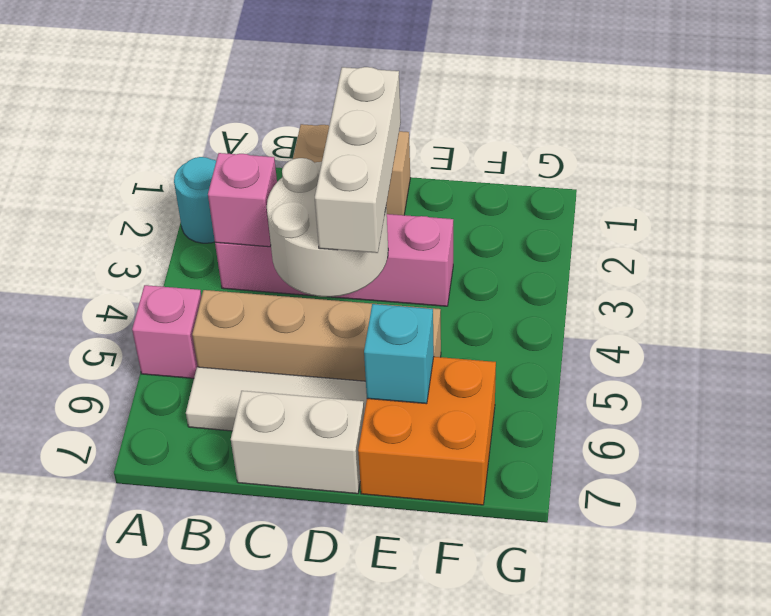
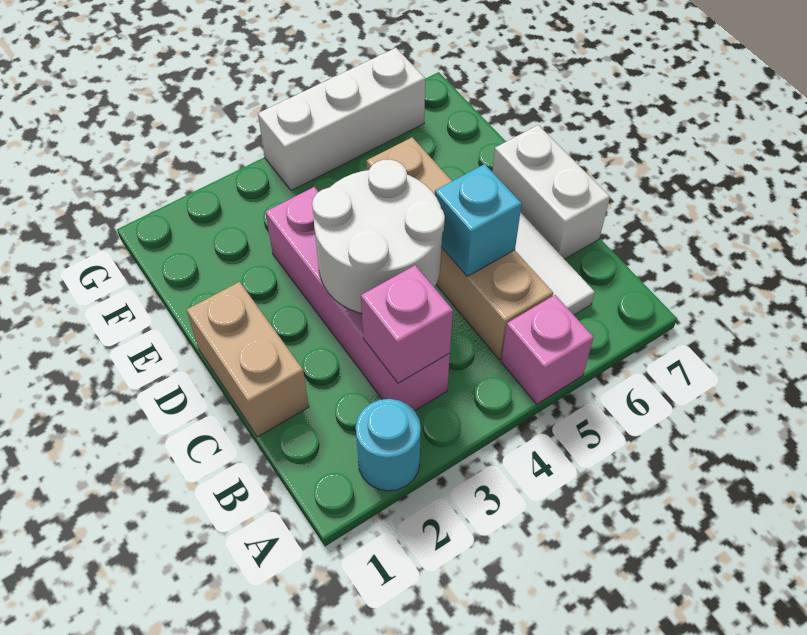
white brick D2:D4 level 3 -> white brick G4:G6 level 1
orange brick E6:F7 level 1 -> none
cyan brick E6 level 2 -> cyan brick C5 level 2

